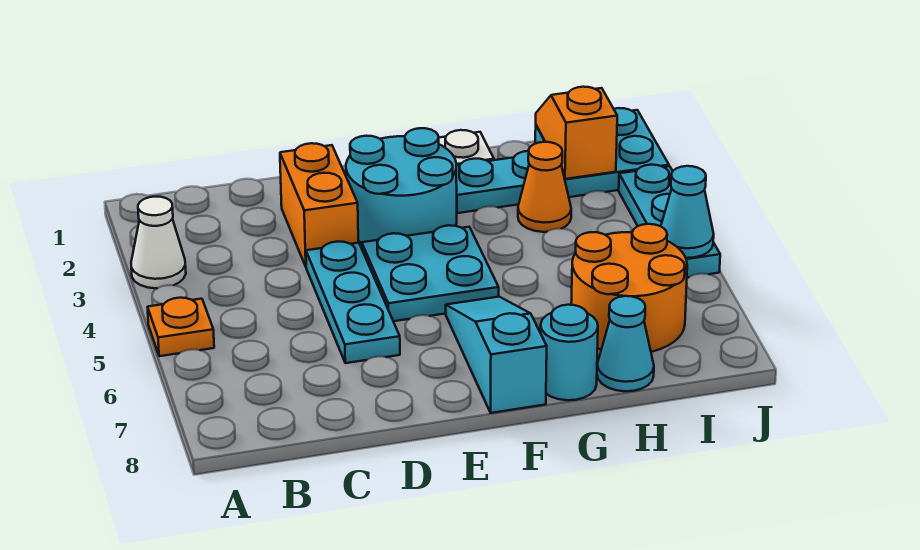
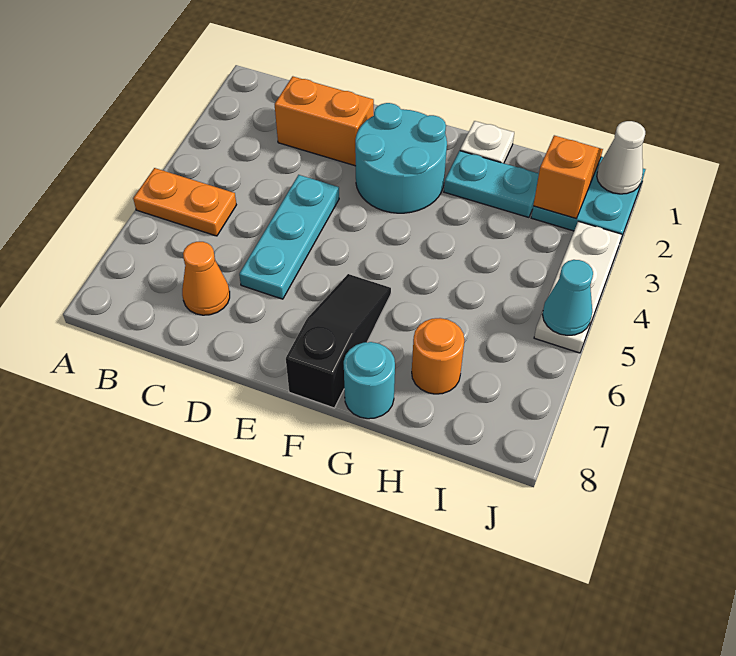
white cone A3 level 1 -> white cone J1 level 2
orange plate A5 level 1 -> orange plate A5:B5 level 1
orange brick D2:D3 level 1 -> orange brick C2:D2 level 1
cyan plate E4:F5 level 1 -> none
cyan slope F6:F8 level 1 top 8 -> black slope F6:F8 level 1 top 8
orange cone H3 level 1 -> orange cone C7 level 1
orange round brick H6:I7 level 1 -> orange round brick H7 level 1
cyan cone H8 level 1 -> none
cyan plate J3:J5 level 1 -> white plate J3:J5 level 1

